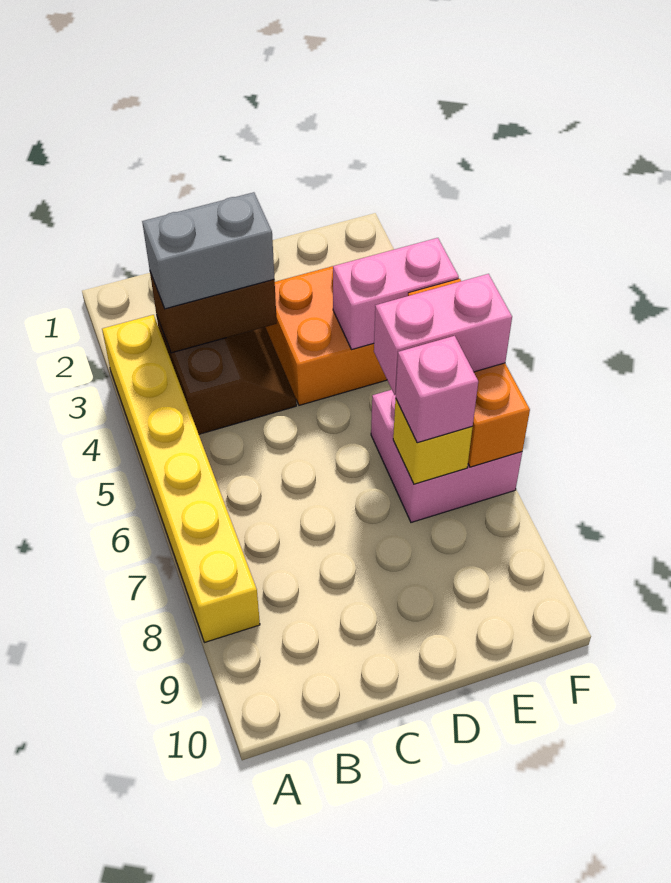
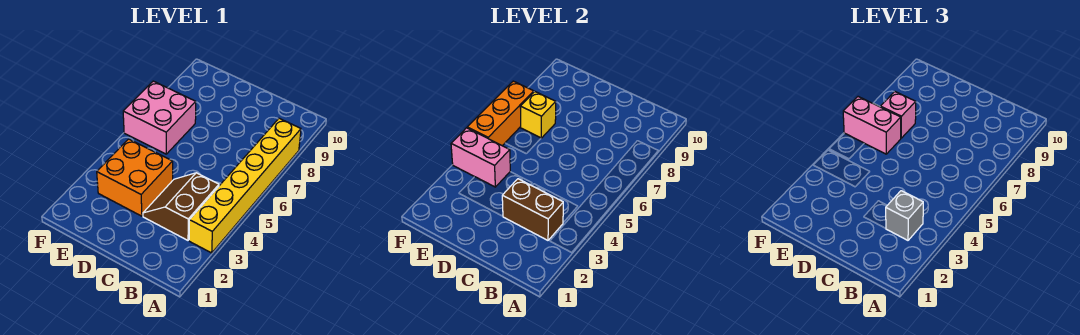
grey brick B3:C3 level 3 -> grey brick B3 level 3

